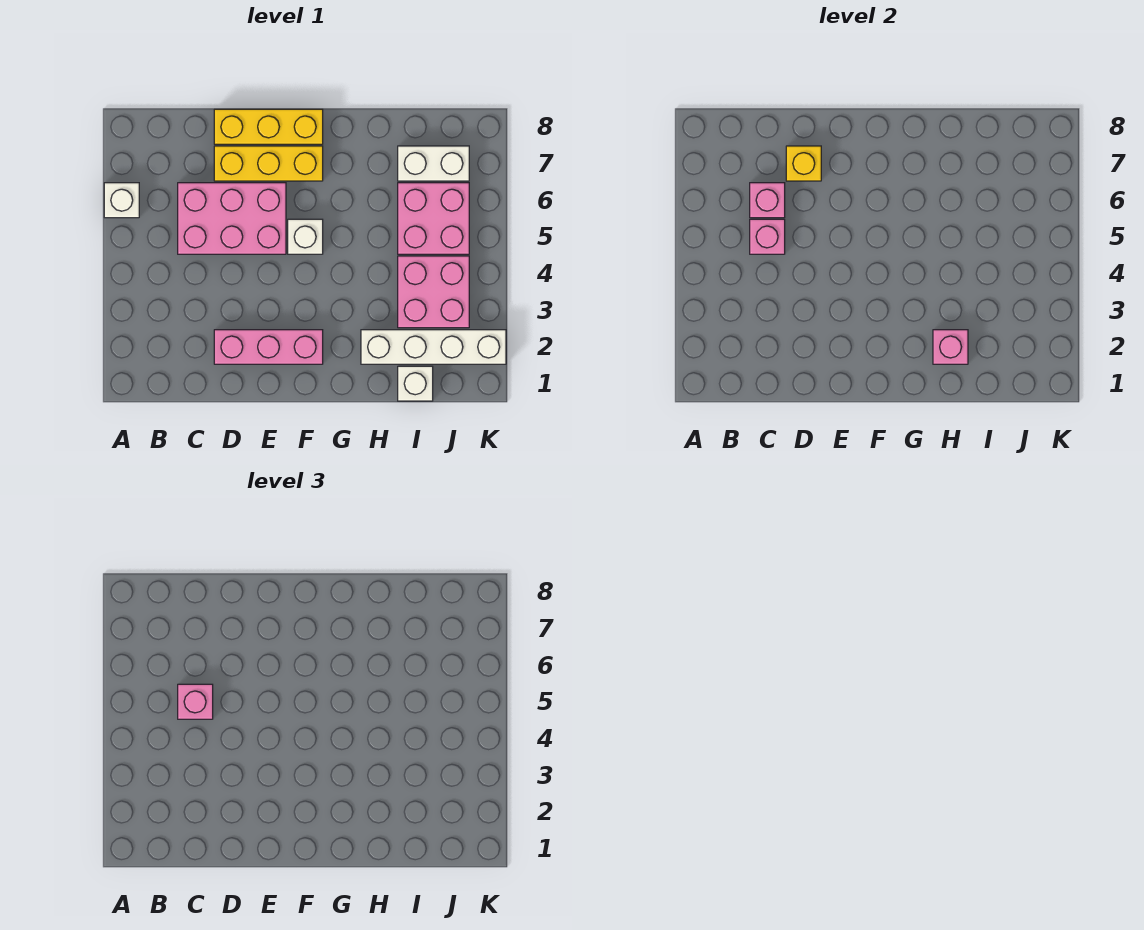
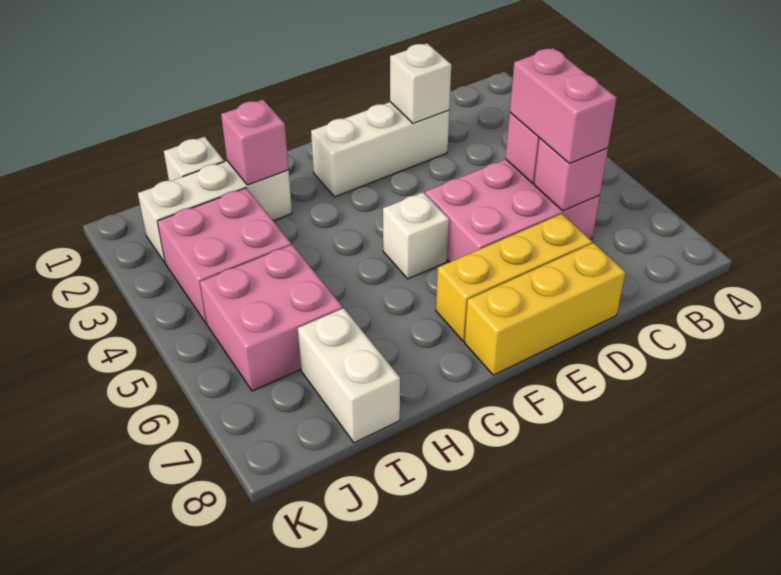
white brick A6 level 1 -> white brick D2 level 2
pink brick C5 level 3 -> pink brick C5:C6 level 3
pink brick D2:F2 level 1 -> white brick D2:F2 level 1
yellow brick D7 level 2 -> none
white brick H2:K2 level 1 -> white brick H2:J2 level 1
white brick I7:J7 level 1 -> white brick I7:I8 level 1

